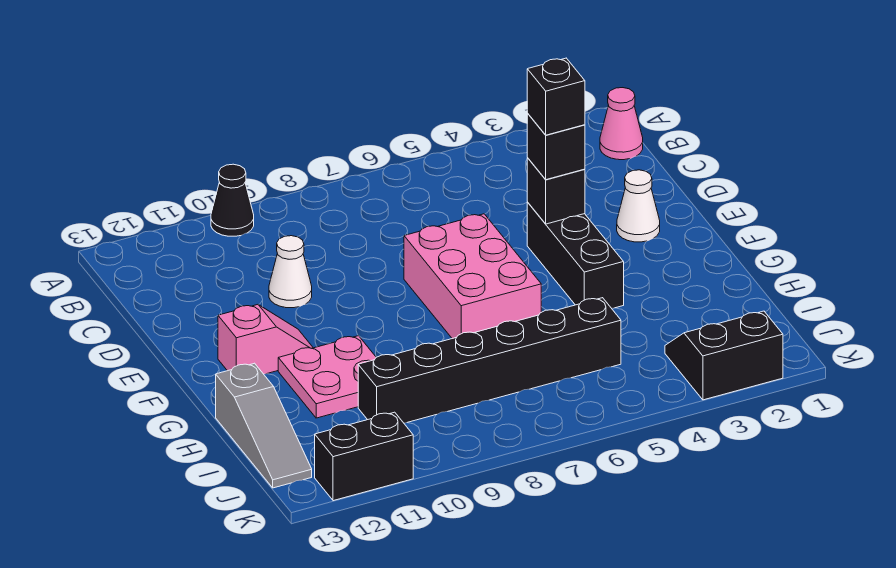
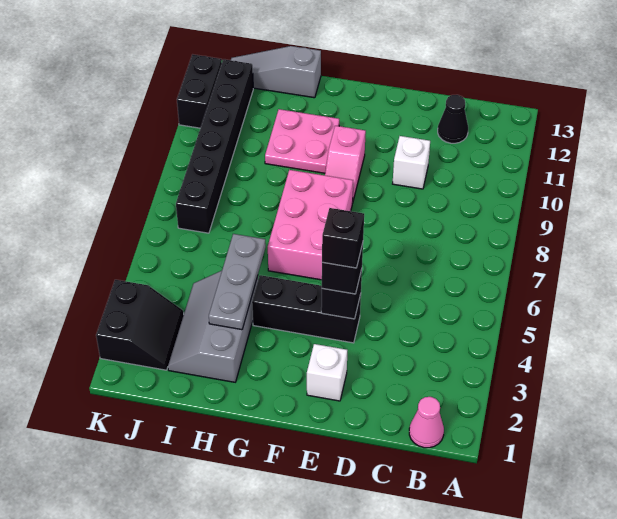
black cone A10 level 1 -> black cone C12 level 1
white cone D10 level 1 -> white brick D10 level 1
white cone E2 level 1 -> white brick E2 level 1
pink brick E6:G7 level 1 -> pink brick F6:G8 level 1
pink slope F11:F12 level 1 top 12 -> pink slope F9:F10 level 1 top 10
none -> grey slope H2:I4 level 1 top H
none -> grey plate H3:H5 level 2
black brick I5:I10 level 1 -> black brick J7:J12 level 1

